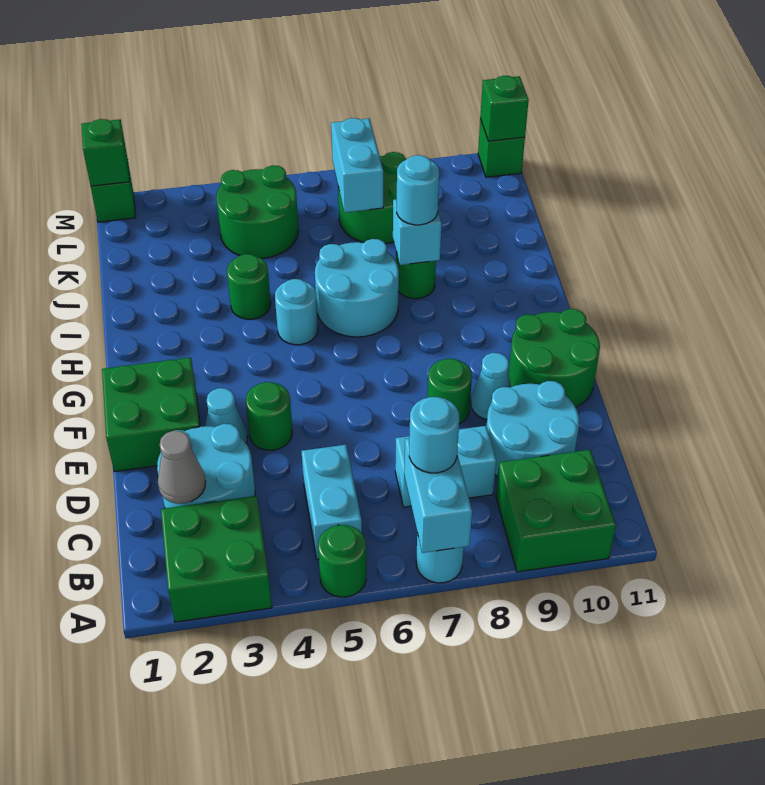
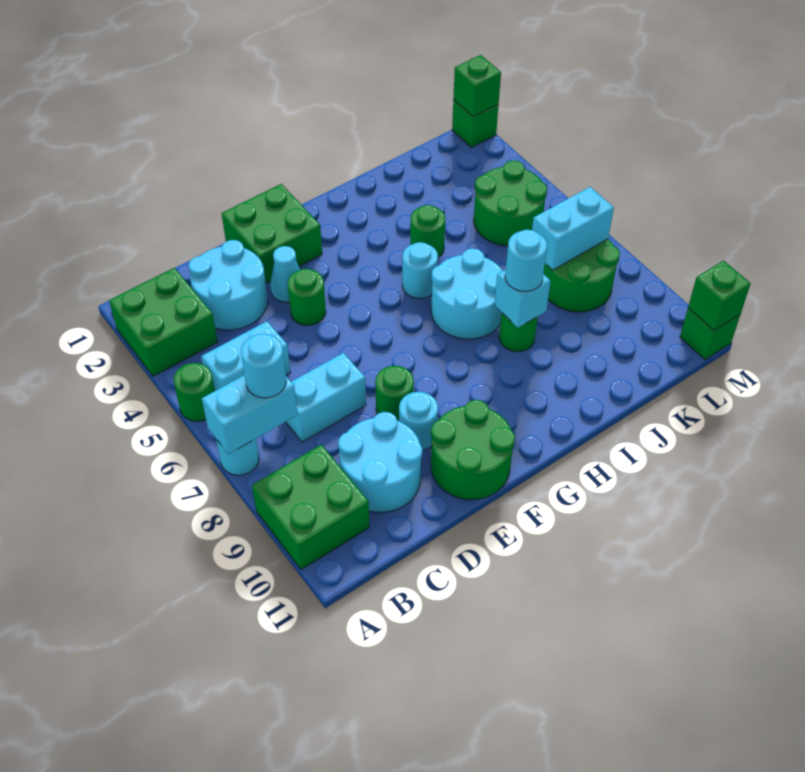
grey cone C2 level 2 -> none
cyan brick C7:C8 level 1 -> cyan brick C7:D7 level 1
cyan cone E9 level 1 -> cyan round brick E9 level 1

